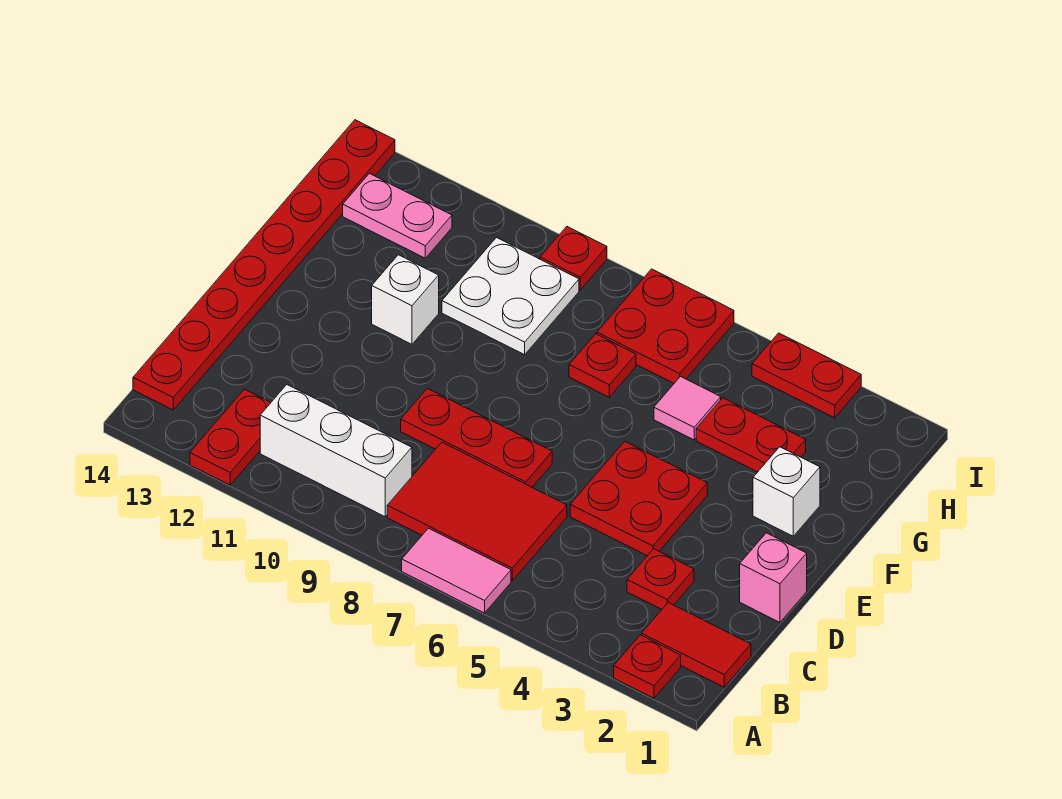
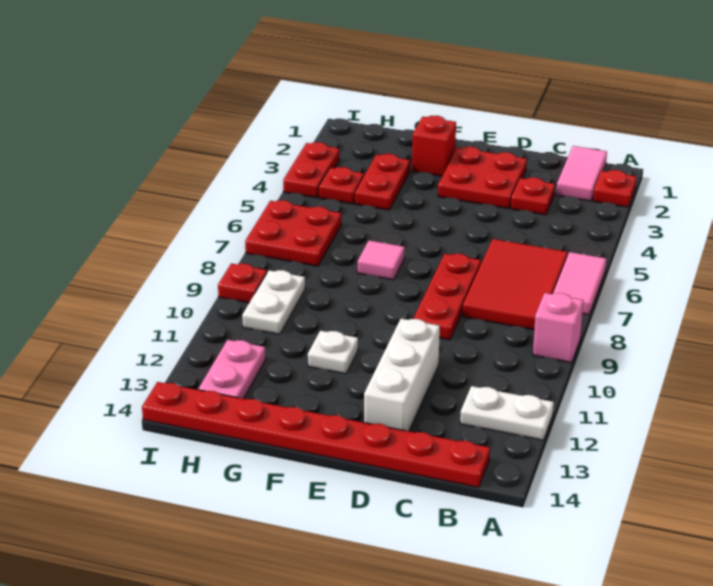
red plate A12:B12 level 1 -> white plate A12:B12 level 1
red tile B1:B2 level 1 -> pink tile B1:B2 level 1
white brick B9:B11 level 1 -> white brick D11:D13 level 1
pink brick D1 level 1 -> pink brick A9 level 1
red plate D4:E5 level 1 -> red plate D2:E3 level 1
white brick F2 level 1 -> red brick F2 level 1
white brick F11 level 1 -> white plate F11 level 1
pink tile G5 level 1 -> pink tile F7 level 1
red plate G7 level 1 -> red plate H4 level 1
white plate G9:H10 level 1 -> white plate H9:H10 level 1

